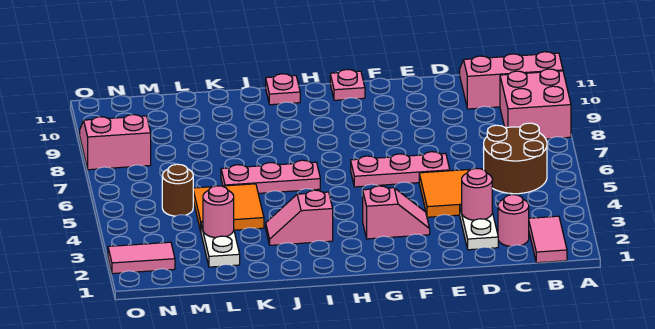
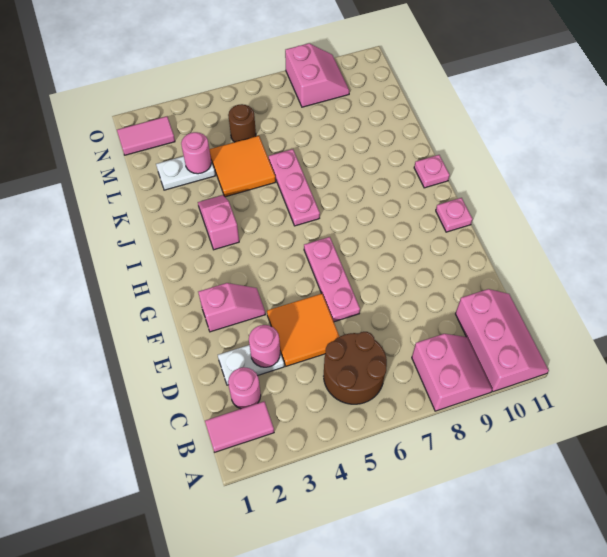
pink brick A8:B9 level 1 -> pink slope A8:B9 level 1 top 8
pink slope F3:G3 level 1 top G -> pink slope F2:F3 level 1 top 2
pink tile N2:O2 level 1 -> pink tile N1:N2 level 1

